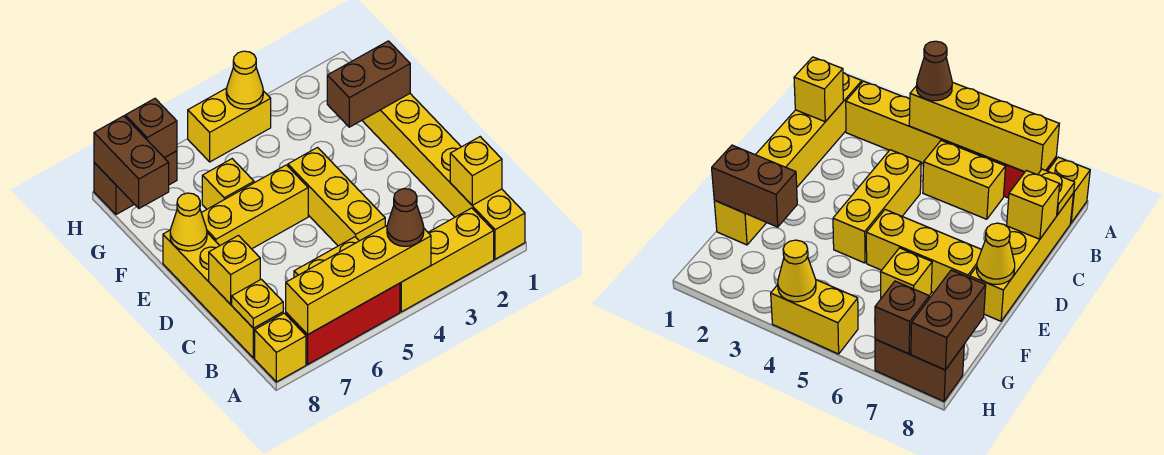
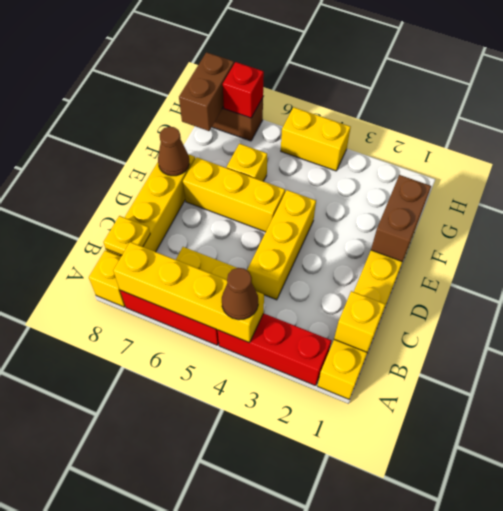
yellow brick A2:A4 level 1 -> red brick A2:A4 level 1
yellow brick C8 level 2 -> none
yellow cone E8 level 2 -> brown cone E8 level 2
brown brick F1:F2 level 2 -> brown brick E1:F1 level 2
yellow cone H4 level 2 -> none
brown brick H7 level 2 -> red brick H7 level 2

